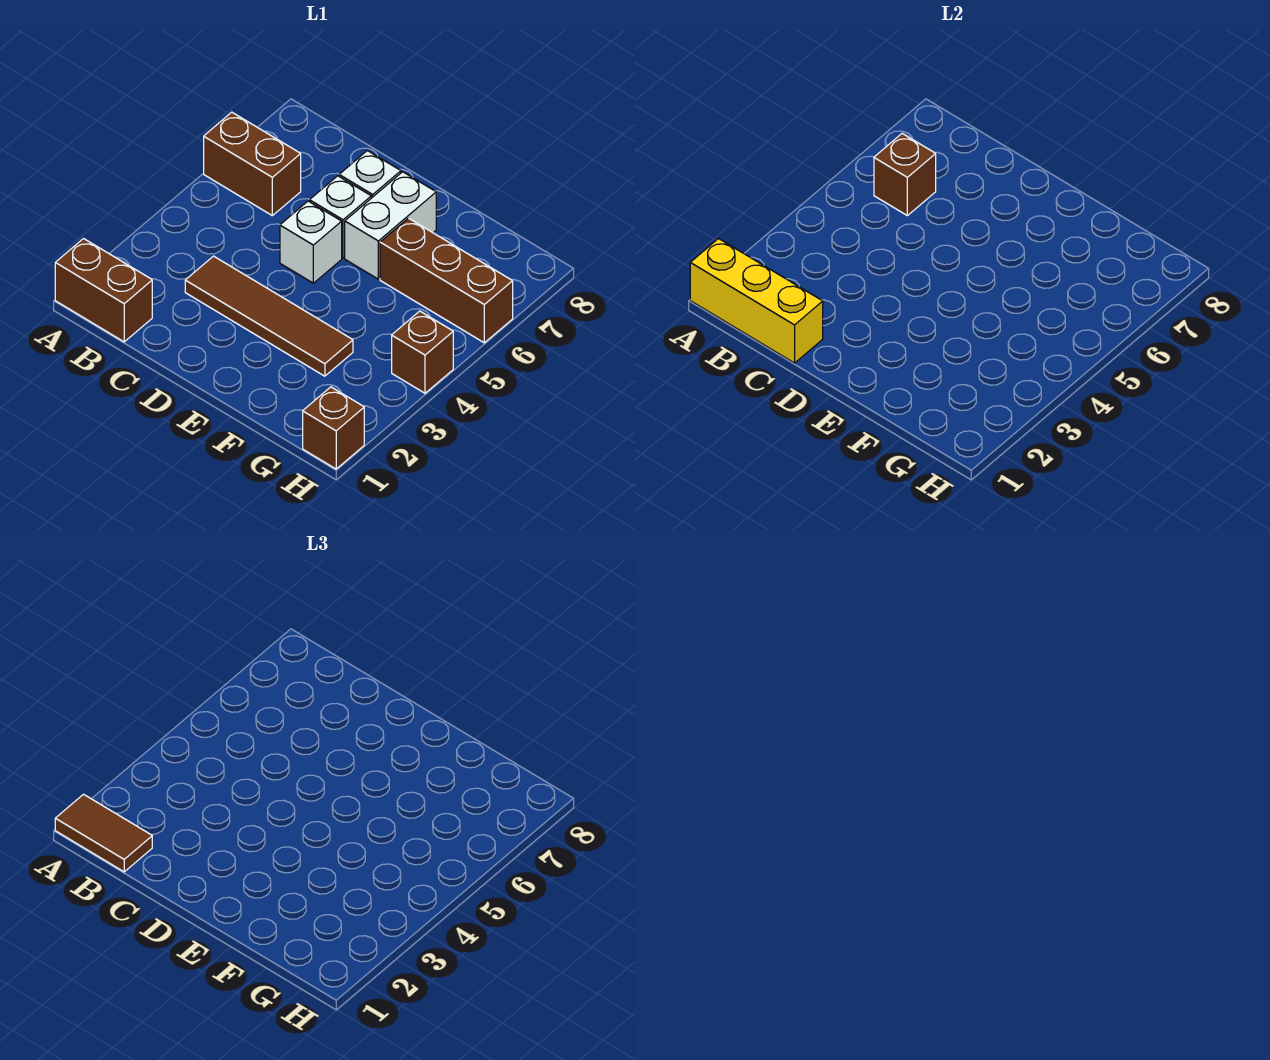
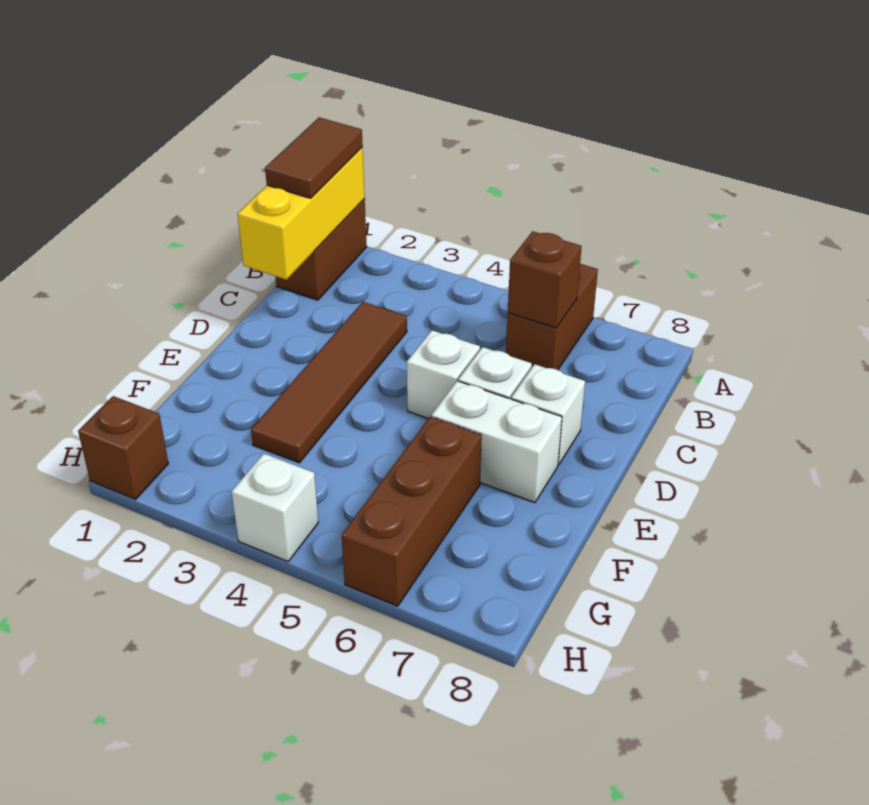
brown brick H4 level 1 -> white brick H4 level 1

